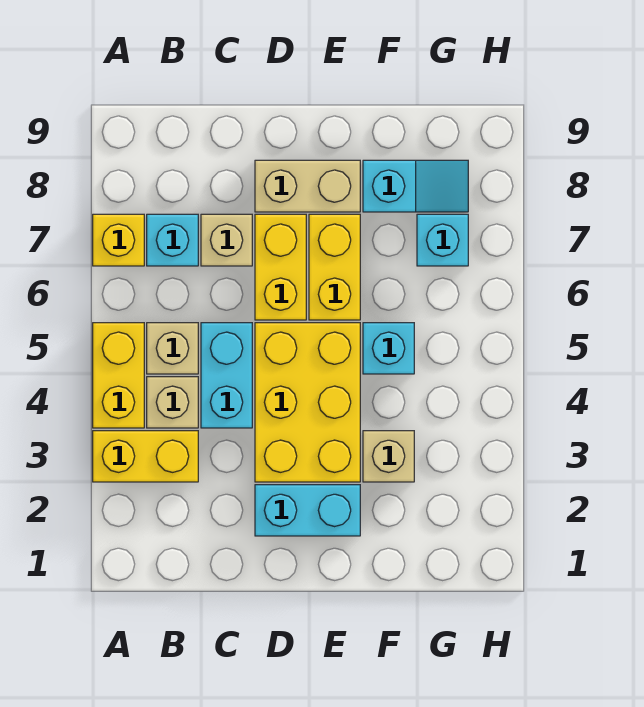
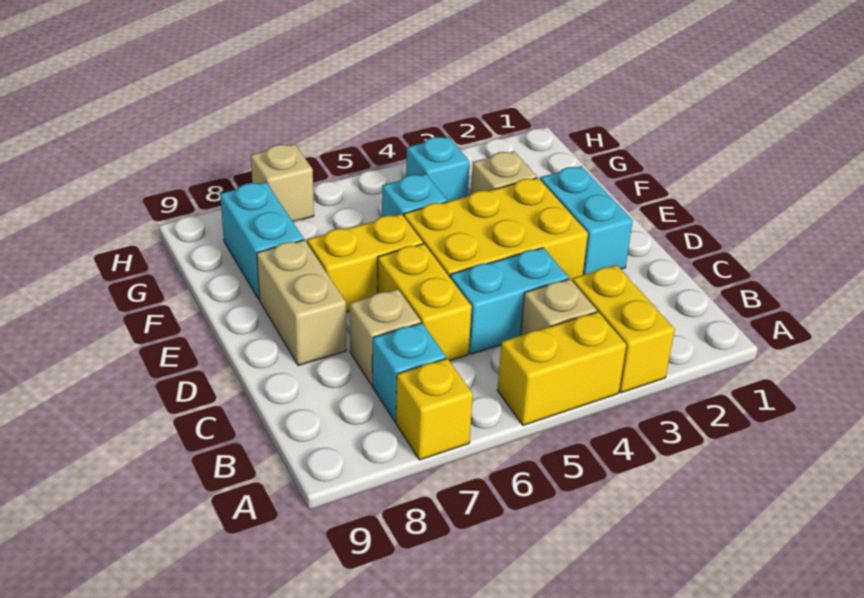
tan brick B5 level 1 -> tan brick H7 level 1
yellow brick D6:D7 level 1 -> yellow brick C6:D6 level 1
cyan slope F8:G8 level 1 top F -> cyan brick F8:G8 level 1
cyan brick G7 level 1 -> cyan brick G4 level 1

